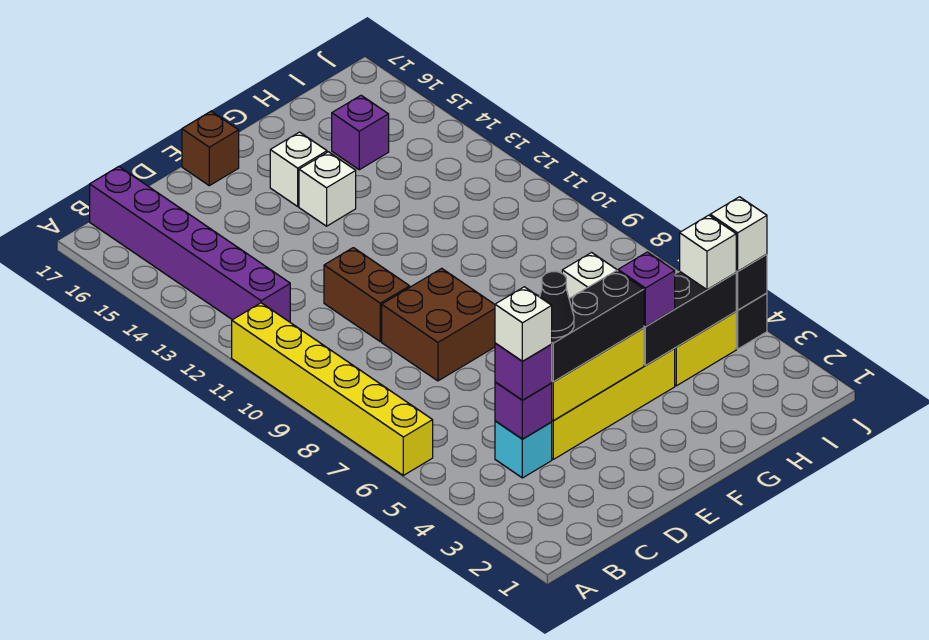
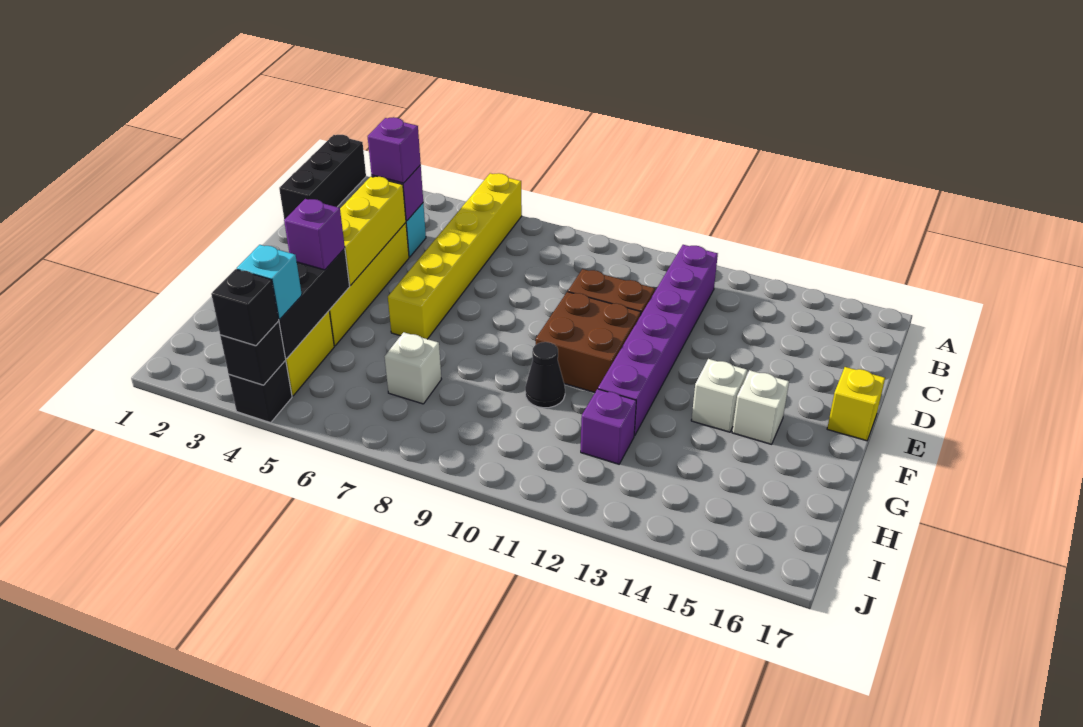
yellow brick A6:A11 level 1 -> yellow brick A6:F6 level 1
purple brick B12:B17 level 1 -> purple brick B12:G12 level 1
white brick C4 level 4 -> none
black brick D4:F4 level 3 -> black brick A1:C1 level 1
black cone D4 level 4 -> black cone G10 level 1
brown brick D8:E9 level 1 -> brown brick E10:F11 level 1
brown brick E17 level 1 -> yellow brick E17 level 1
purple brick H15 level 1 -> purple brick H12 level 1
white brick I4 level 3 -> cyan brick I4 level 3
white brick J4 level 3 -> black brick J4 level 3

